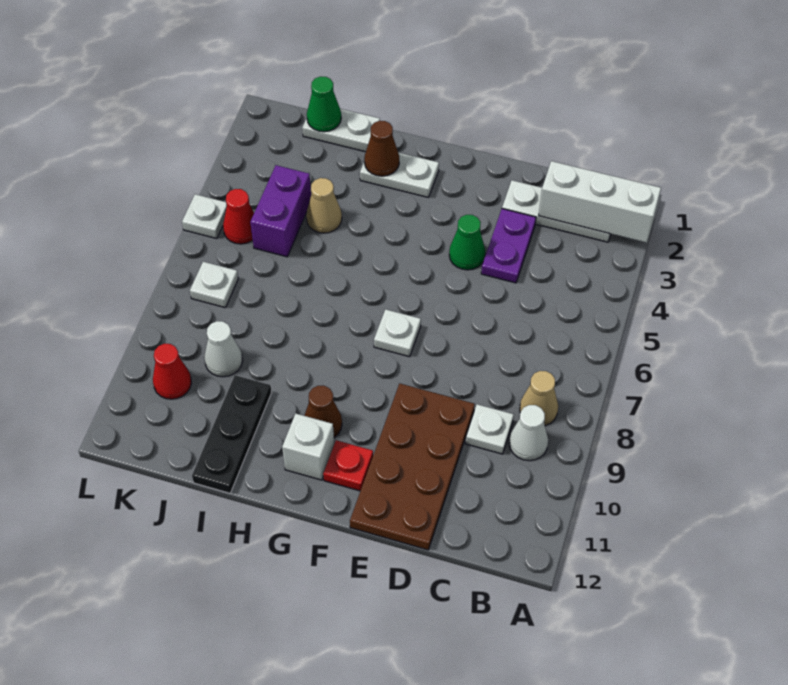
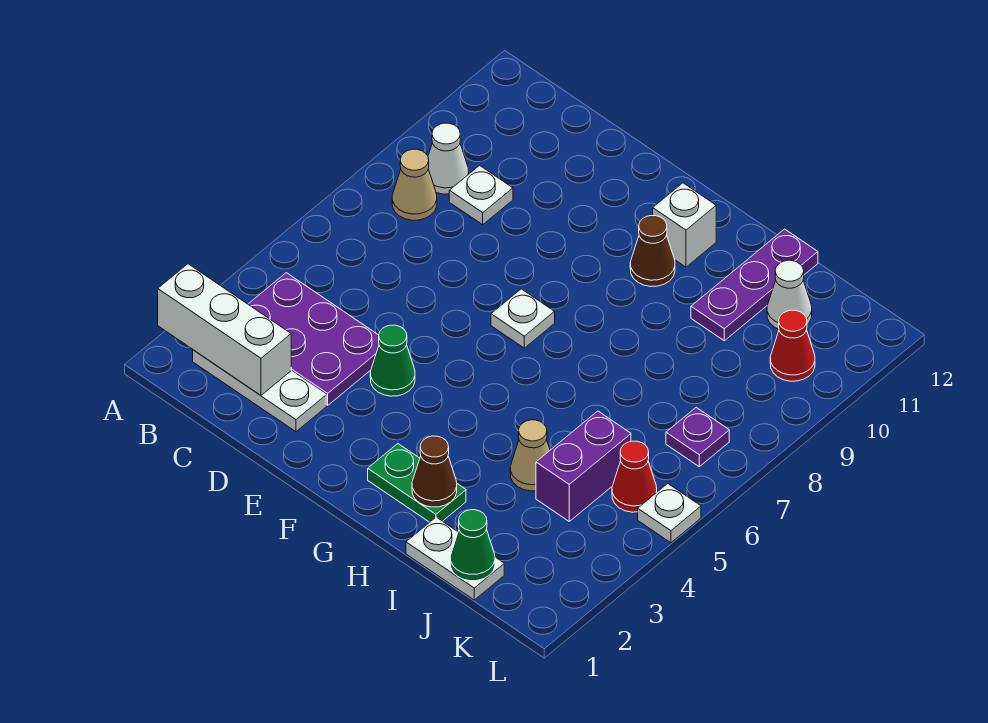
purple plate D3:D4 level 1 -> purple plate B3:D4 level 1
brown plate D9:E12 level 1 -> none
red plate F11 level 1 -> none
white plate G2:H2 level 1 -> green plate G2:H2 level 1
black plate I10:I12 level 1 -> purple plate I10:I12 level 1
white cone J9 level 1 -> white cone J11 level 1
white plate K7 level 1 -> purple plate K7 level 1

